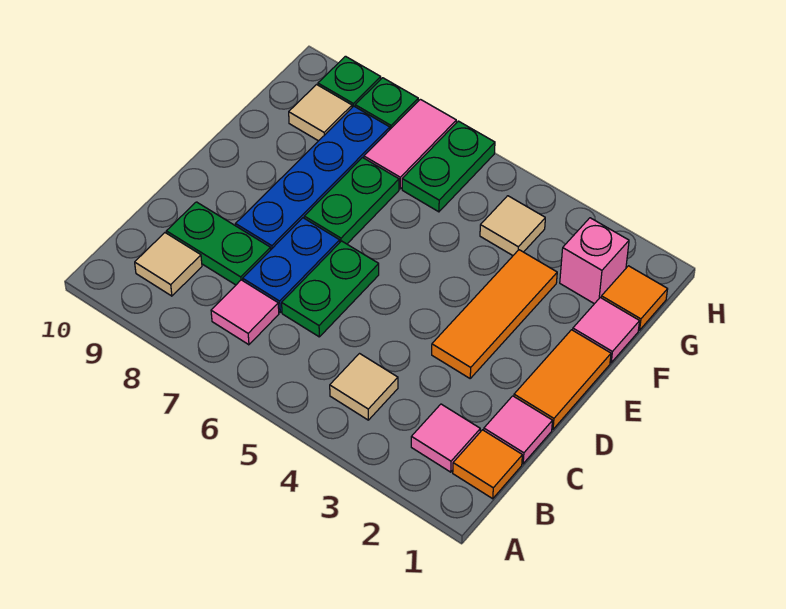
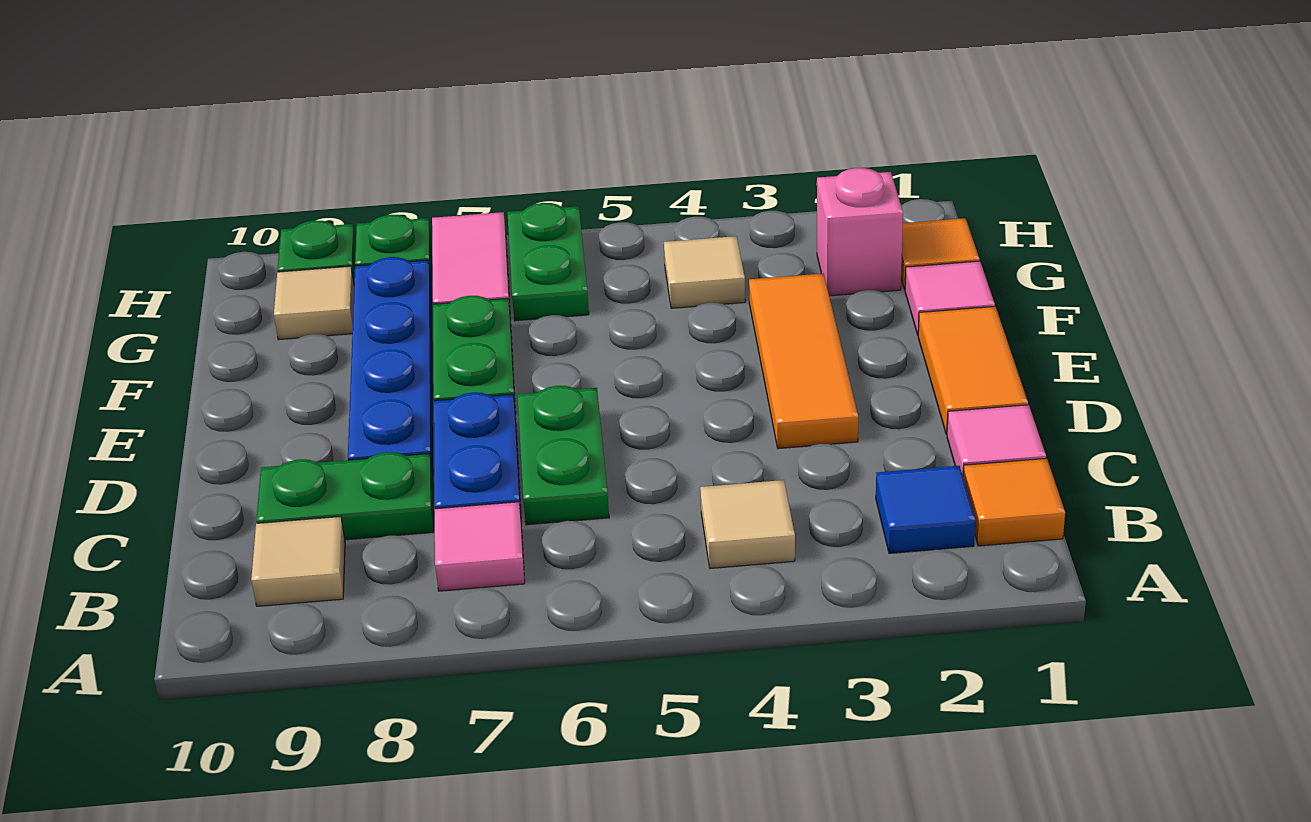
pink tile B2 level 1 -> blue tile B2 level 1

